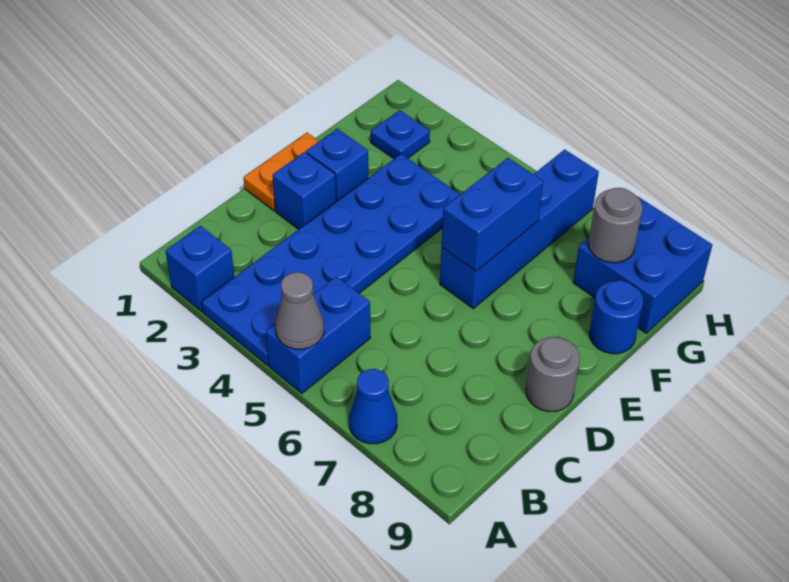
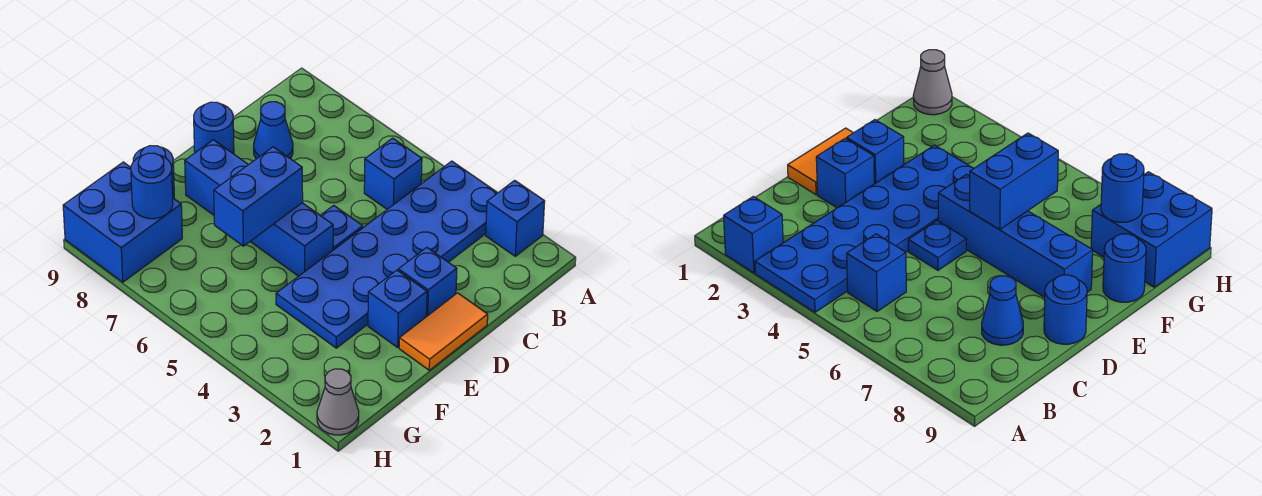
blue brick A5:B5 level 1 -> blue brick B5 level 1
grey cone A5 level 2 -> grey cone H1 level 1
blue cone A7 level 1 -> blue cone C8 level 1
orange plate D1:E1 level 1 -> orange tile D1:E1 level 1
grey round brick D9 level 1 -> blue round brick D9 level 1
blue brick E6:H6 level 1 -> blue brick E5:E8 level 1
blue plate G2 level 1 -> blue plate D5 level 1
grey round brick G8 level 2 -> blue round brick G8 level 2

